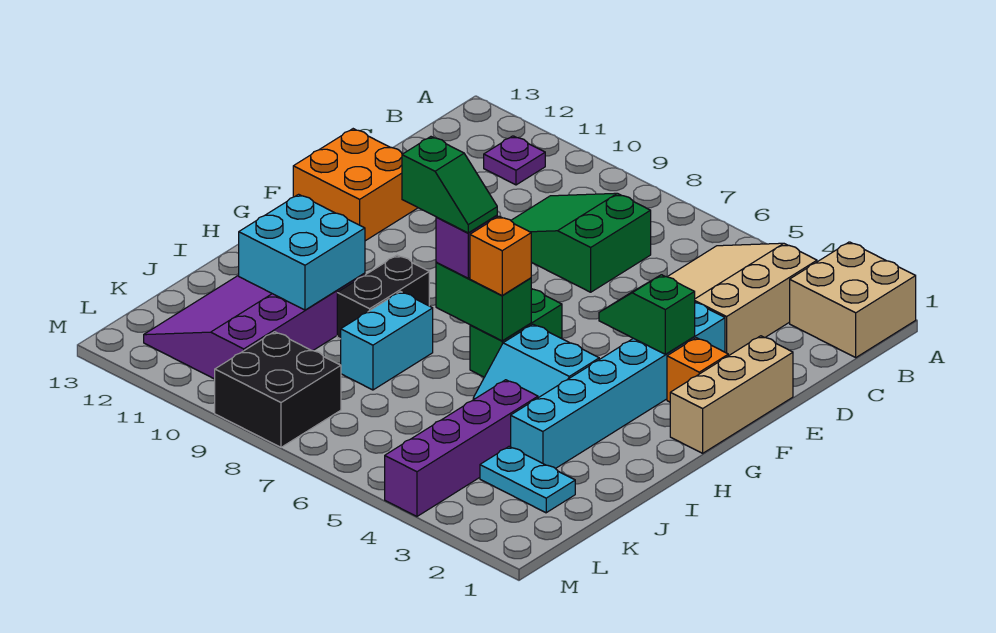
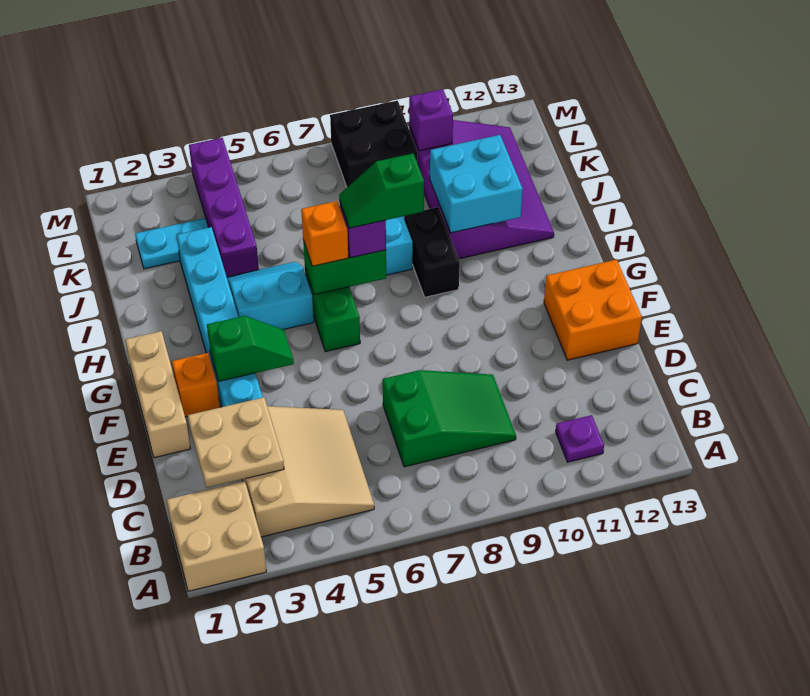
none -> tan plate C2:D3 level 2
none -> purple brick L10 level 2

